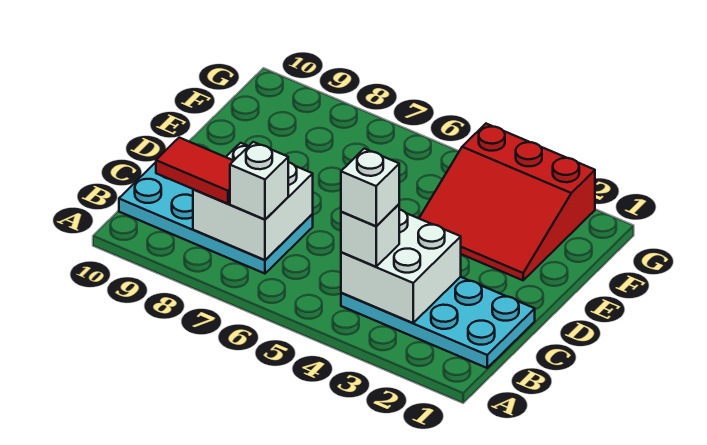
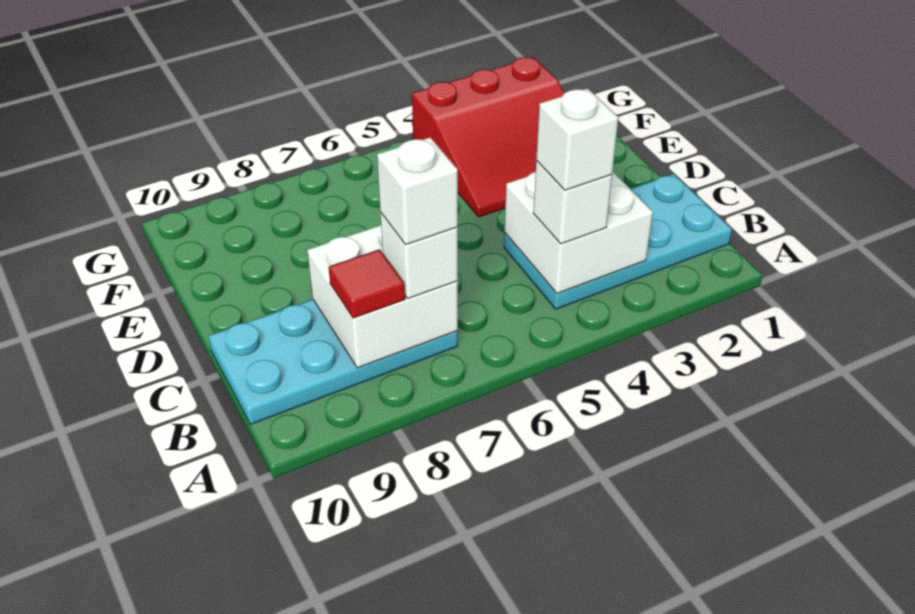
none -> white brick B7 level 4
red tile B8:B9 level 3 -> red tile B8 level 3

